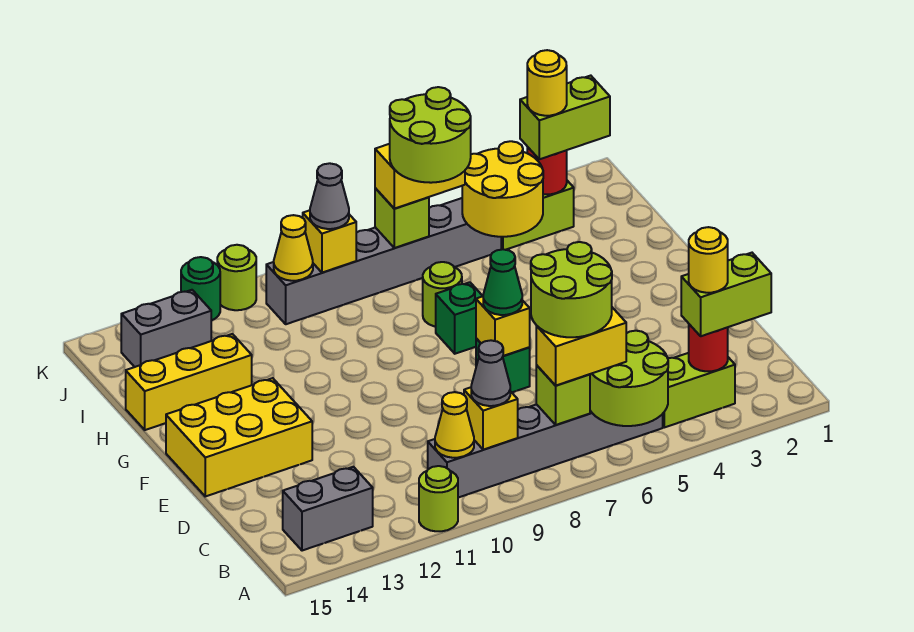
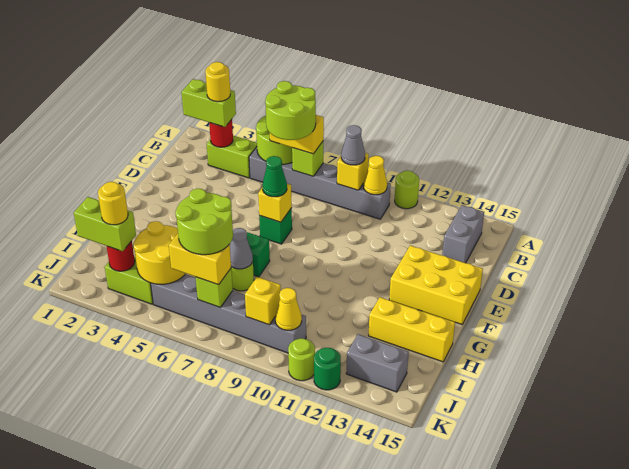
grey brick B13:B14 level 1 -> grey brick B14:C14 level 1
grey cone J9 level 3 -> grey cone H7 level 2

